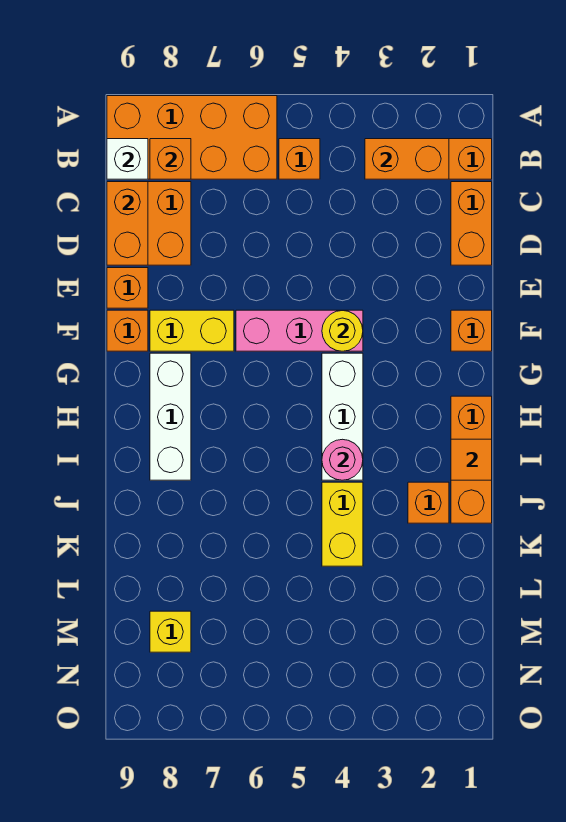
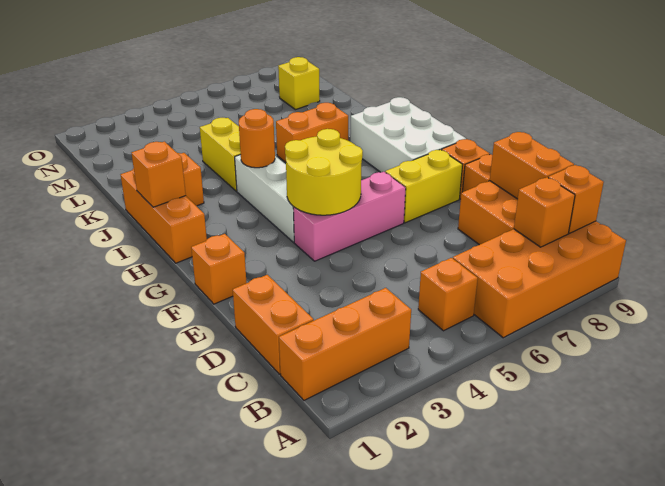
orange brick B2:B3 level 2 -> orange brick J6:J7 level 1
white brick B9 level 2 -> orange brick B9 level 2
yellow round brick F4 level 2 -> yellow round brick F4:G5 level 2
white brick G8:I8 level 1 -> white brick G8:I9 level 1
orange tile I1 level 2 -> orange brick I1 level 2
pink round brick I4 level 2 -> orange round brick I4 level 2

